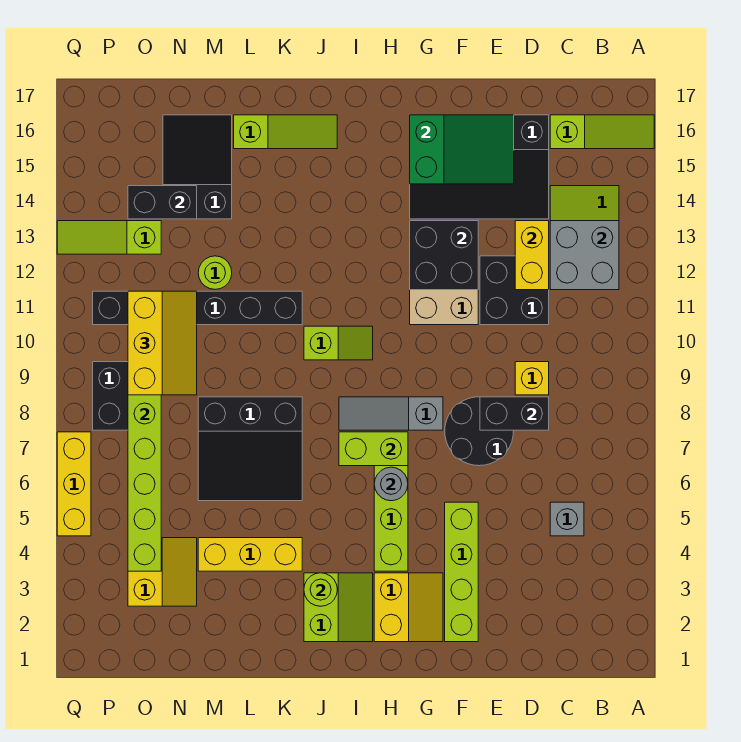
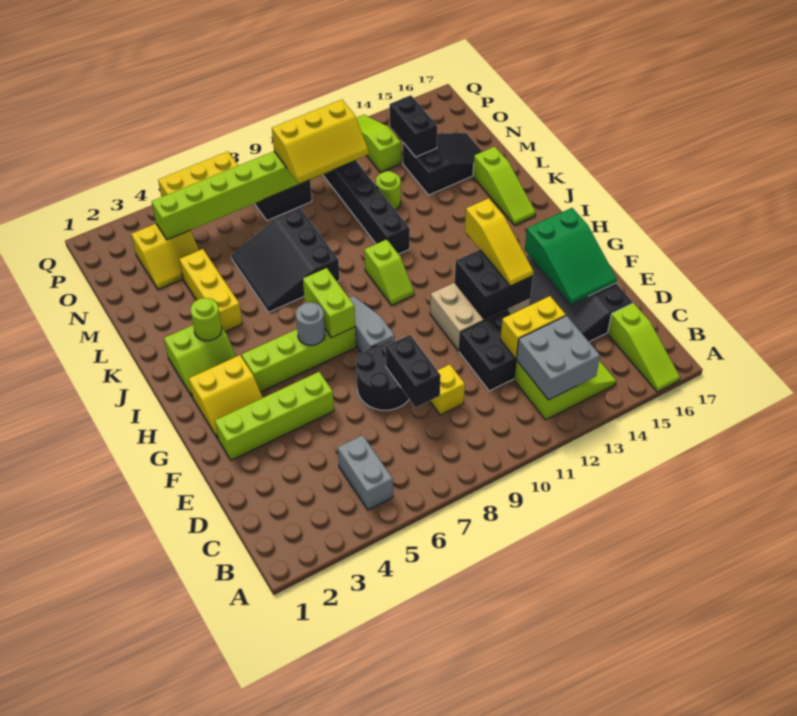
grey brick C5 level 1 -> grey brick B5:C5 level 1
none -> yellow slope F13:H13 level 3 top H

